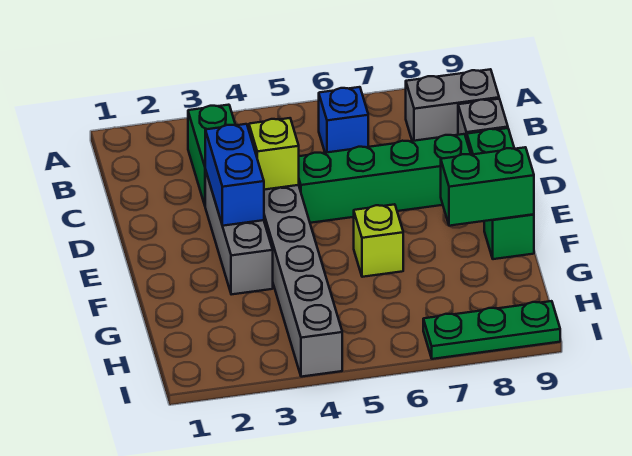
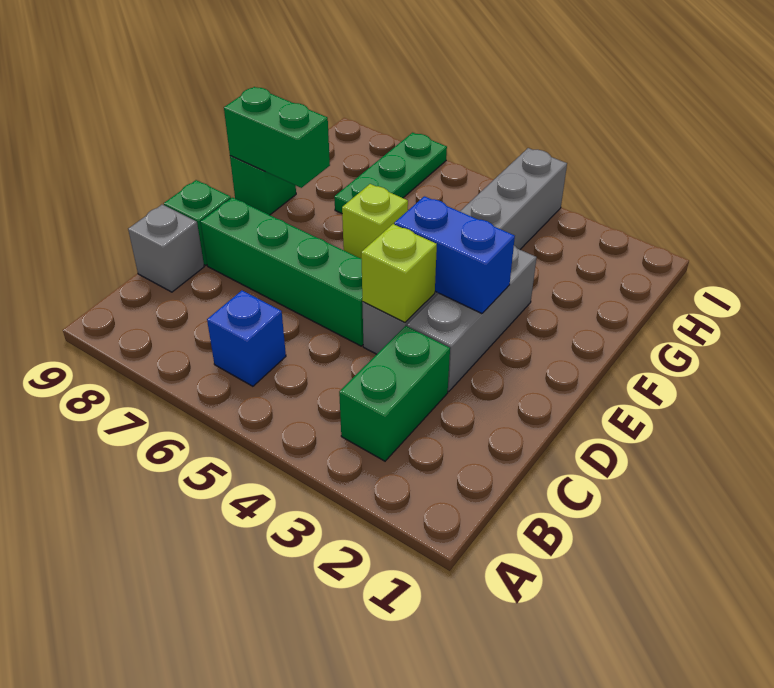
grey brick B8:B9 level 1 -> none
blue brick D3:E3 level 2 -> blue brick E3:E4 level 2
green plate I7:I9 level 1 -> green plate G7:I7 level 1

